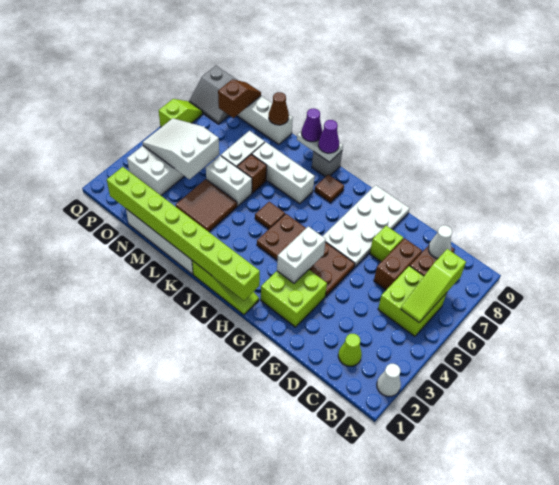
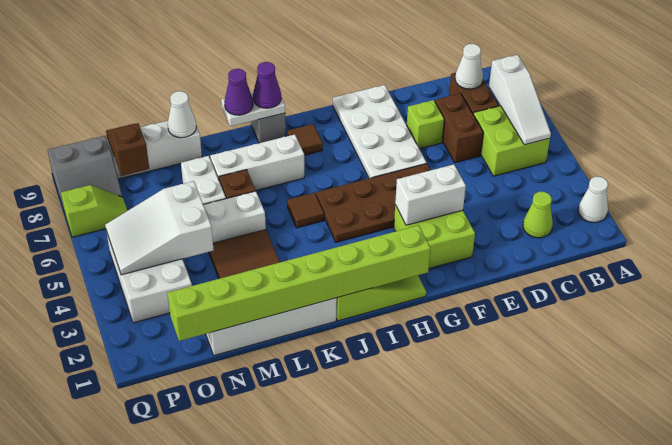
lime slope B5:B7 level 2 top 7 -> white slope B5:B7 level 2 top 7
white brick G3:G4 level 2 -> white brick F3:G3 level 2
brown cone M9 level 2 -> white cone M9 level 2
lime slope Q6:Q7 level 1 top 6 -> lime slope P7:Q7 level 1 top Q

